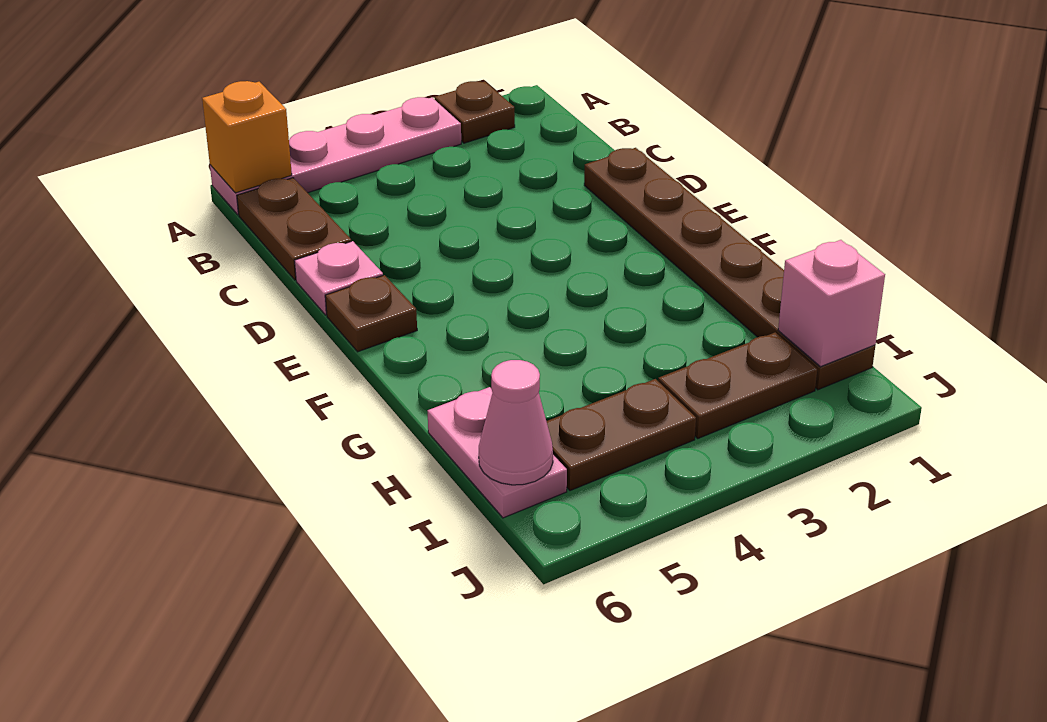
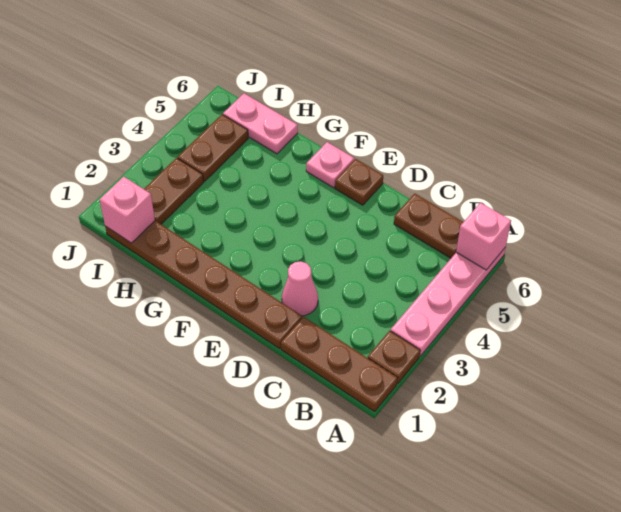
none -> brown plate A1:C1 level 1
orange brick A6 level 2 -> pink brick A6 level 2
pink plate D6 level 1 -> pink plate F6 level 1
pink cone I6 level 2 -> pink cone D2 level 1

